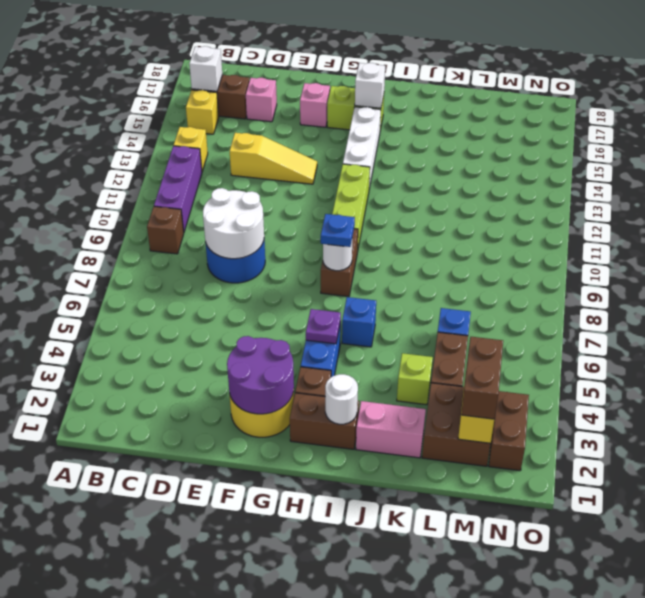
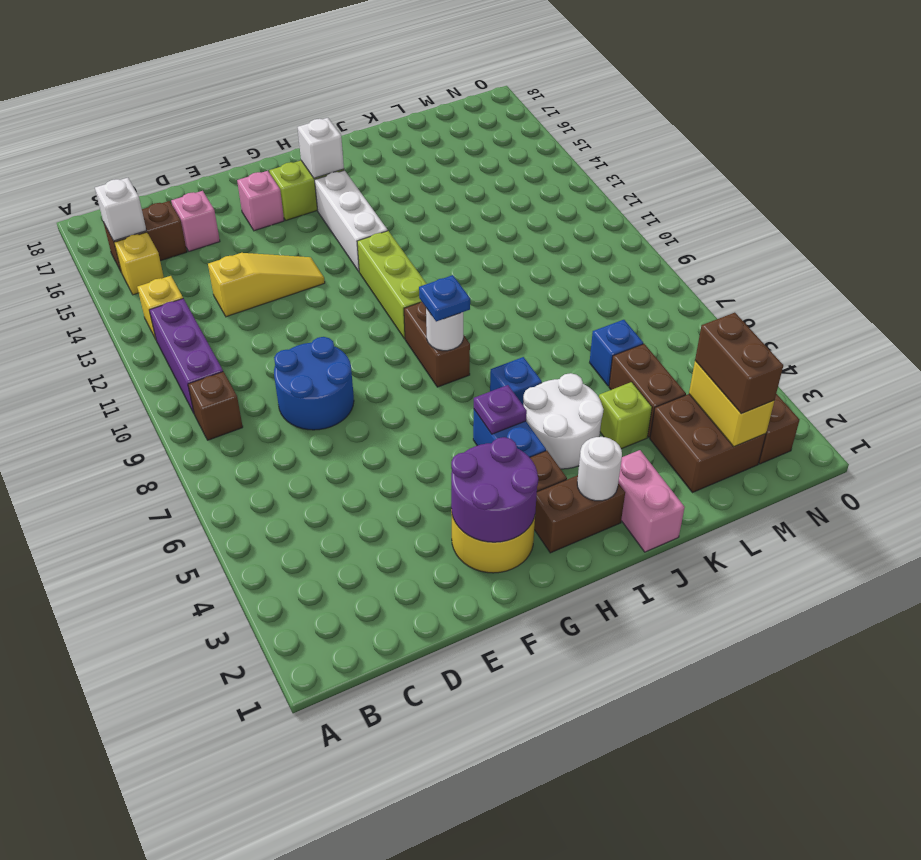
white round brick D8:E9 level 2 -> white round brick I4:J5 level 1
pink brick J2:K2 level 1 -> pink brick J1:J2 level 1

